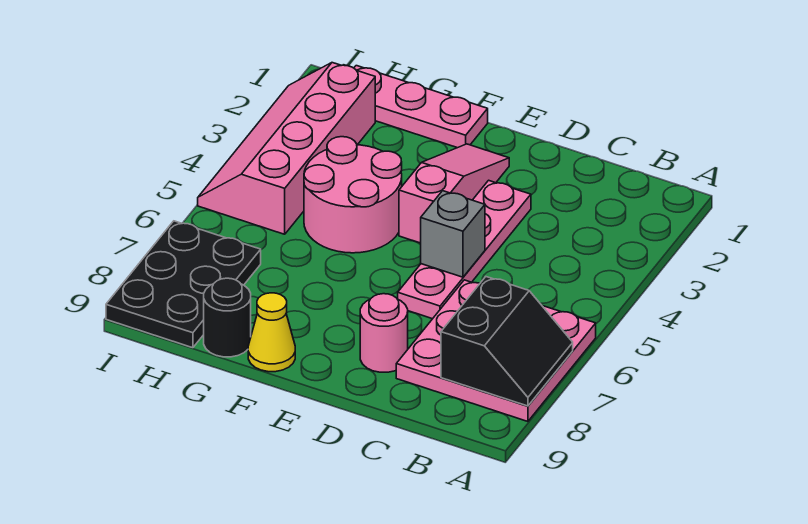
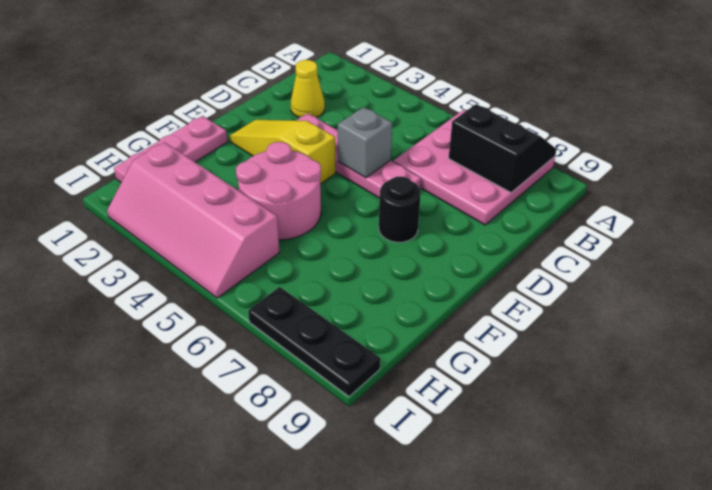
pink round brick D8 level 1 -> none
pink slope E2:E4 level 1 top 4 -> yellow slope E2:E4 level 1 top 4
yellow cone F9 level 1 -> yellow cone C2 level 1
black round brick G9 level 1 -> black round brick E7 level 1
black plate H7:I9 level 1 -> black plate I7:I9 level 1

